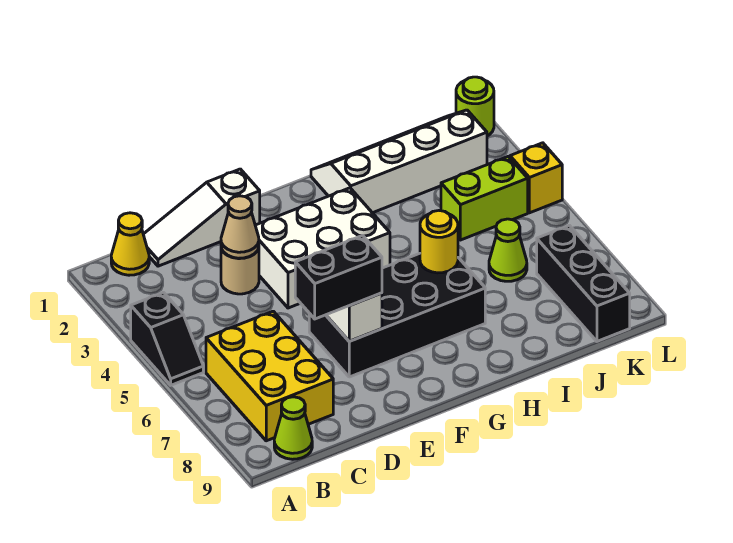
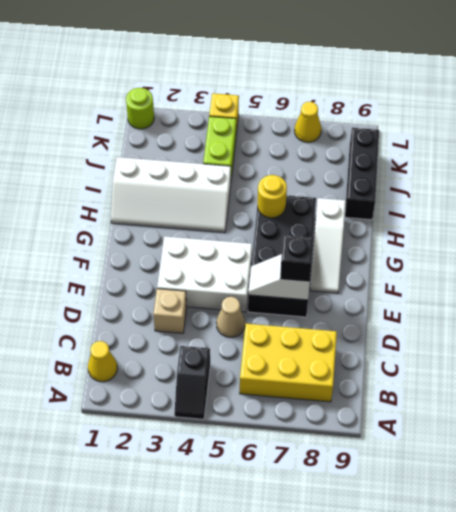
black slope A4:A5 level 1 top 4 -> black slope A4:B4 level 1 top B
lime cone B9 level 1 -> none
white slope C1:E1 level 1 top E -> white slope F8:H8 level 1 top H
tan round brick D3 level 1 -> tan brick D3 level 1
tan cone D3 level 2 -> tan cone D5 level 1
black brick D7:E7 level 3 -> black brick E7 level 3
white brick E3:G4 level 1 -> white brick E3:F5 level 1
white slope H1:K2 level 1 top 2 -> white slope H1:I4 level 1 top I
lime cone J6 level 1 -> none
black brick K7:K9 level 1 -> black brick I9:K9 level 1
none -> yellow cone L7 level 1

